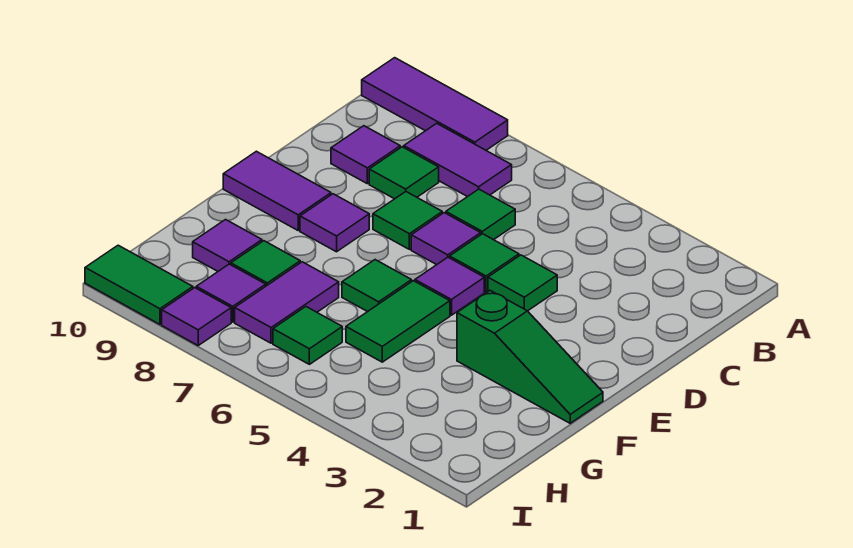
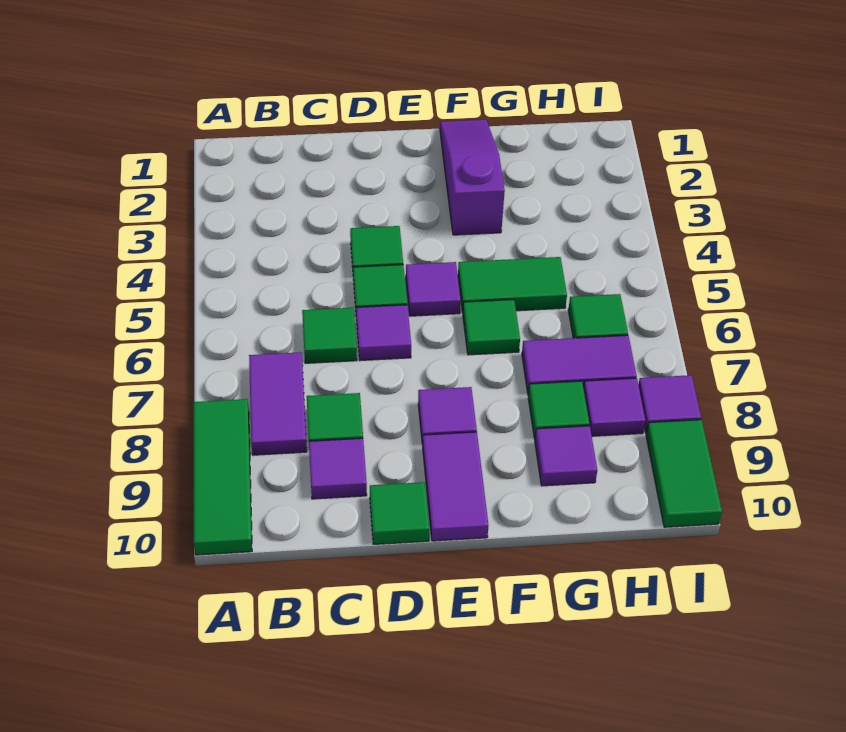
purple tile A8:A10 level 1 -> green tile A8:A10 level 1
green tile D7 level 1 -> green tile D10 level 1
green slope F1:F3 level 1 top 3 -> purple slope F1:F3 level 1 top 3

